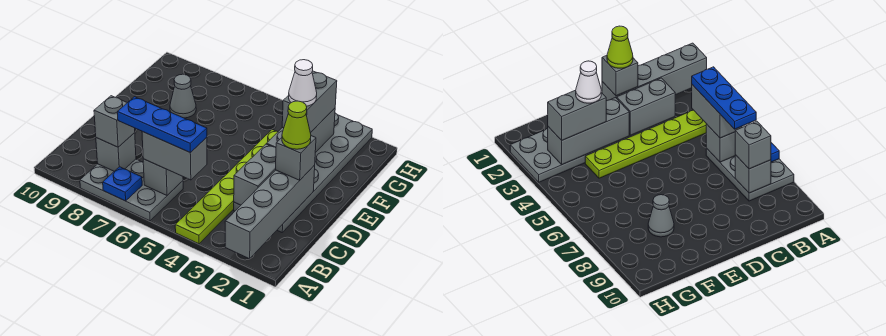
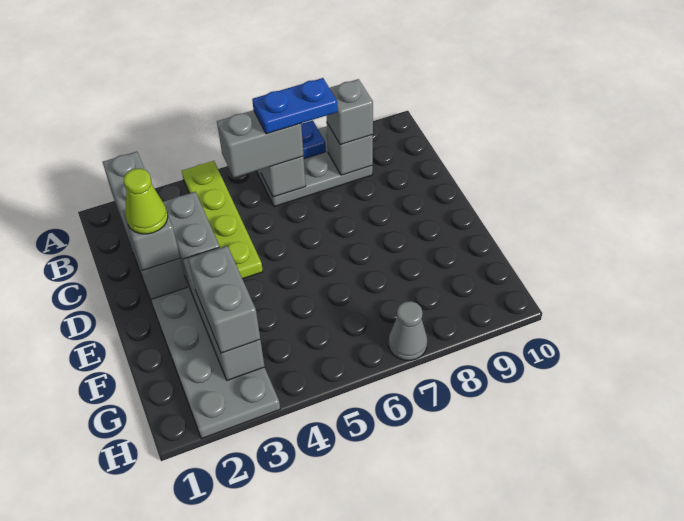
lime plate A4:F4 level 1 -> lime plate A4:D4 level 1
blue plate B5:B7 level 4 -> blue plate B6:B7 level 4
white cone F3 level 4 -> none
grey cone F8 level 1 -> grey cone H7 level 1

